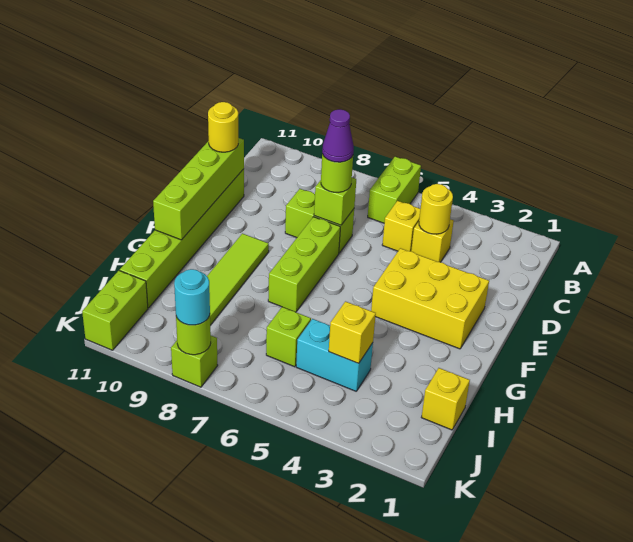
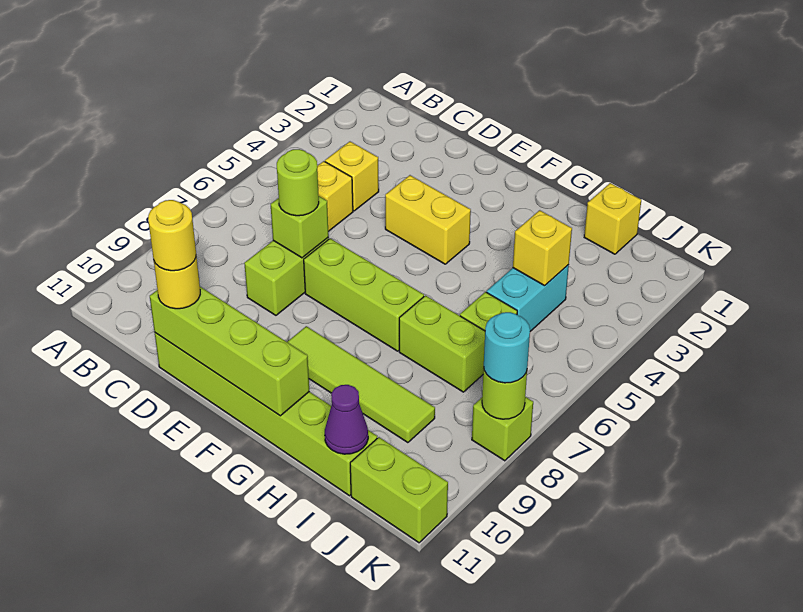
lime brick A6:B6 level 1 -> lime brick H7:I7 level 1
yellow round brick C4 level 2 -> yellow round brick D11 level 4
purple cone D7 level 4 -> purple cone I11 level 2
yellow brick E2:F4 level 1 -> yellow brick E4:F4 level 1

